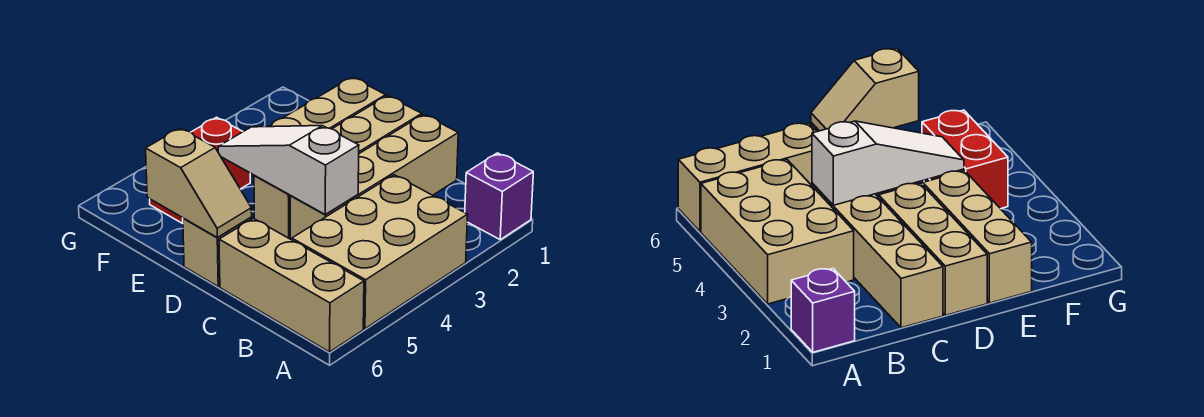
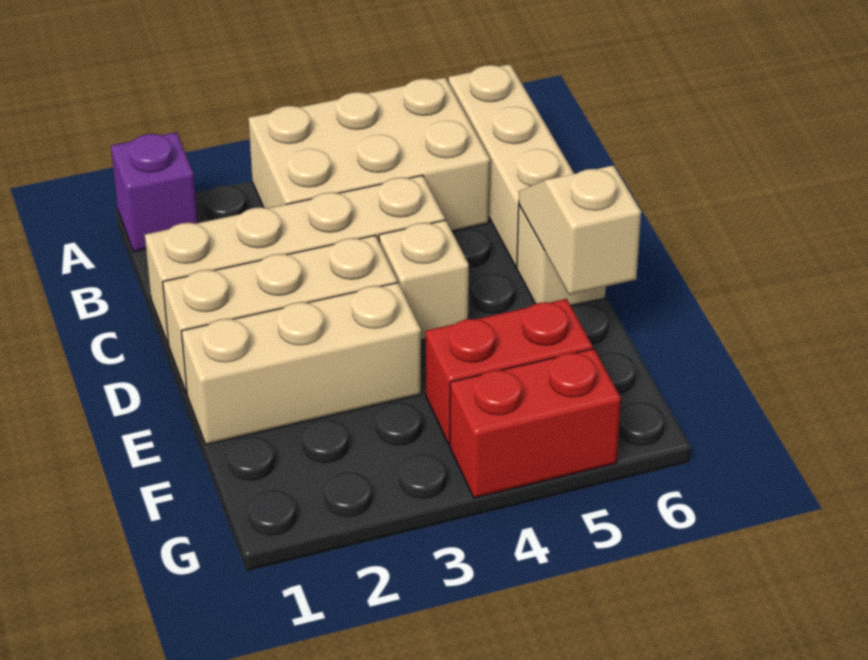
white slope C4:E4 level 2 top C -> none
none -> red brick G4:G5 level 1

